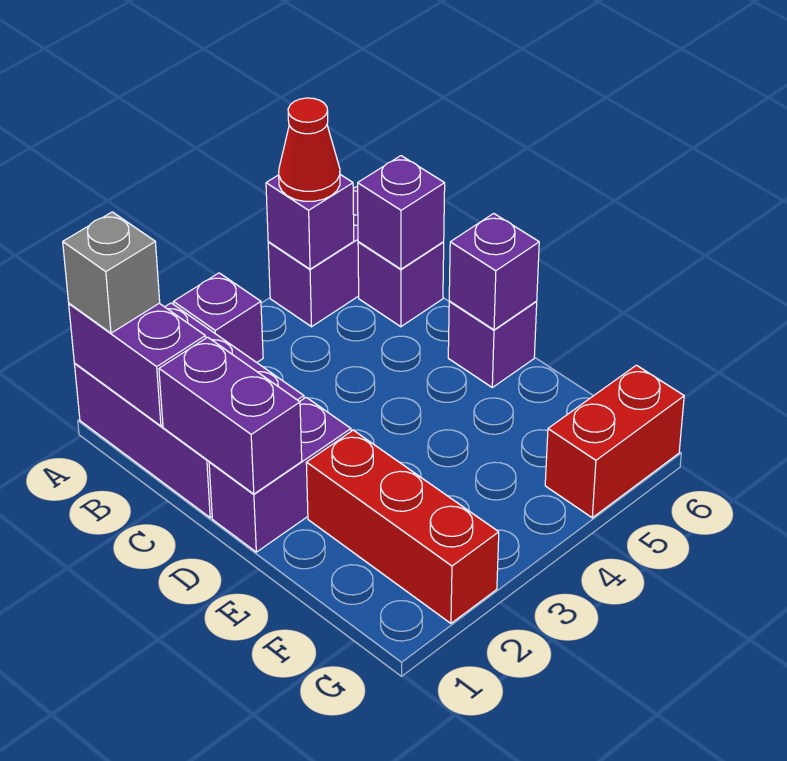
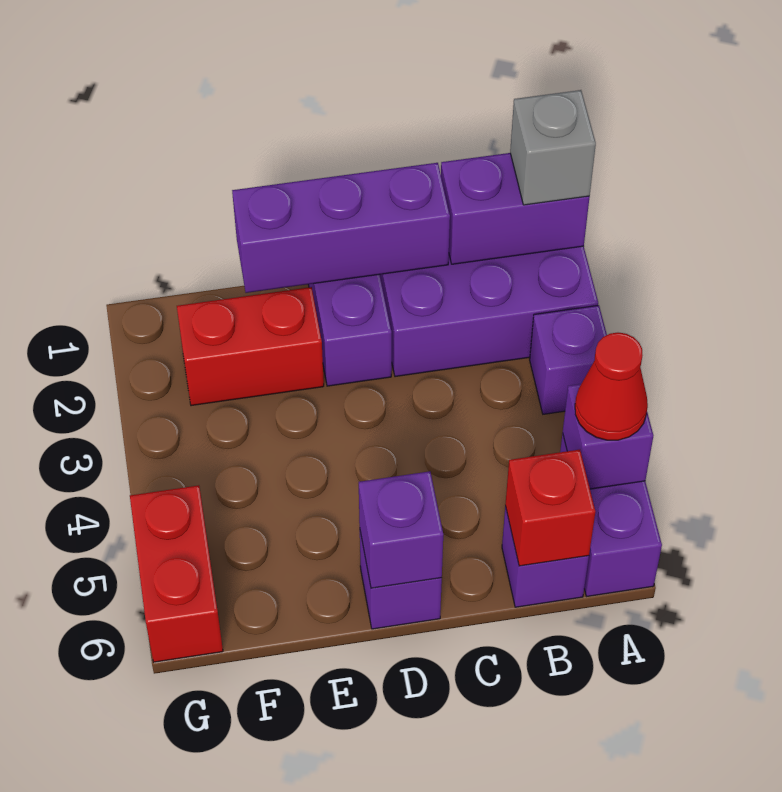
purple brick B6 level 2 -> red brick B6 level 2
purple brick C1:D1 level 2 -> purple brick C1:E1 level 2
red brick E2:G2 level 1 -> red brick E2:F2 level 1

